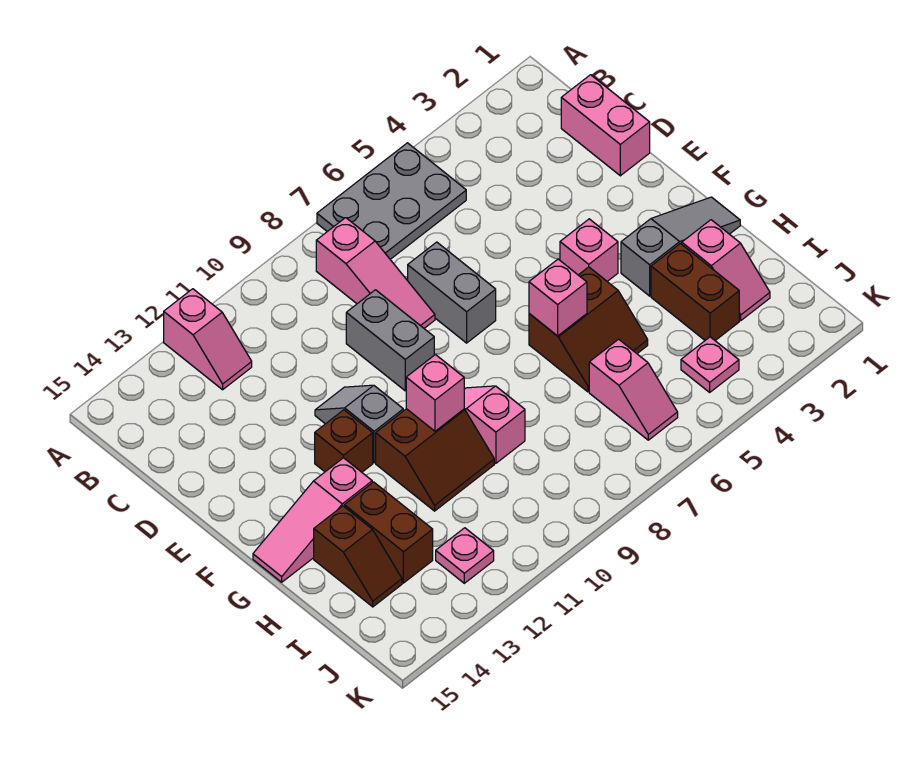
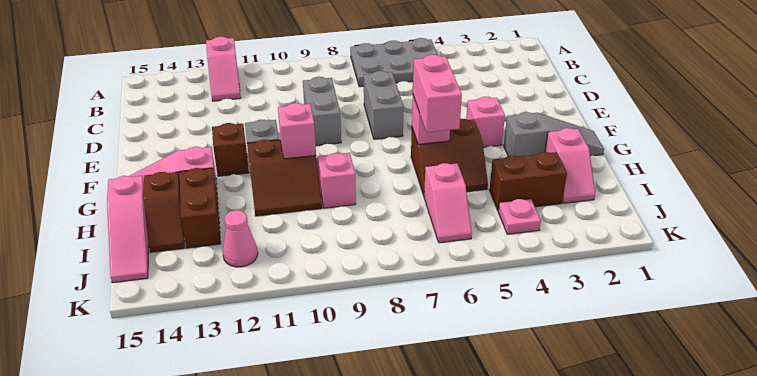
pink slope B8:D8 level 1 top B -> pink slope H15:J15 level 1 top H
pink brick C1:D1 level 1 -> pink brick G6:H6 level 3
brown brick H3:I3 level 1 -> brown brick I3:I4 level 1
pink plate J12 level 1 -> pink cone J12 level 1

